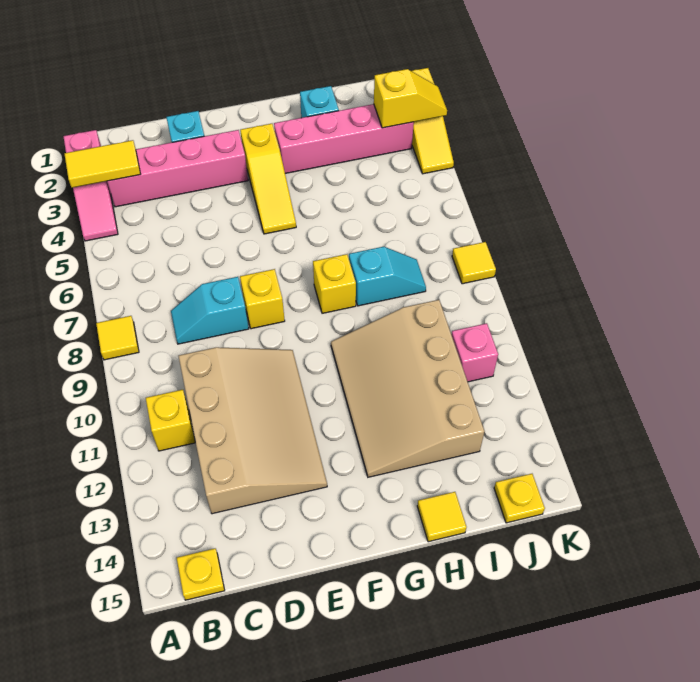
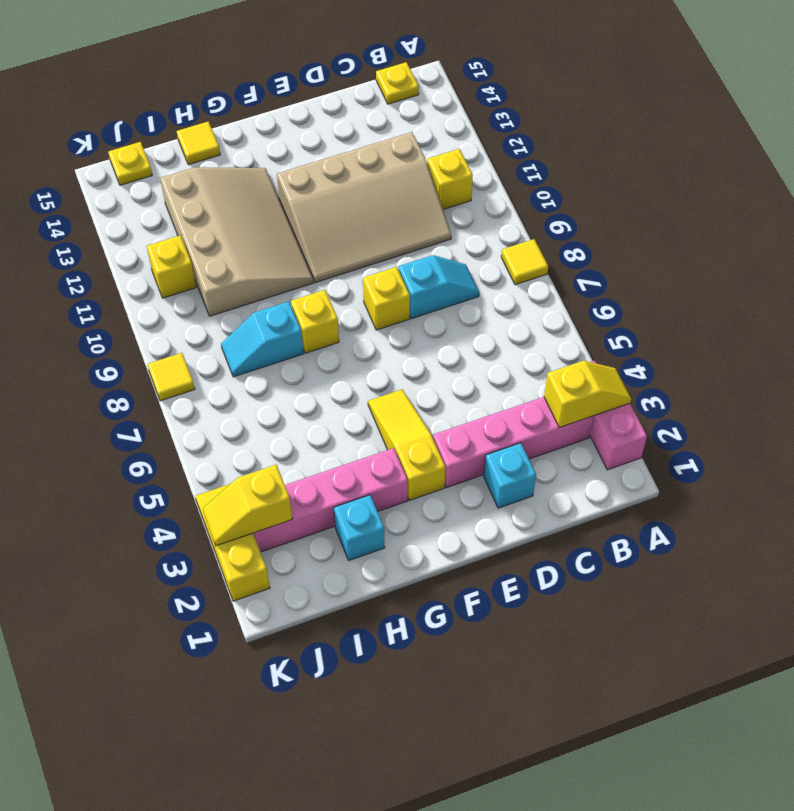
yellow tile A3:B3 level 2 -> yellow slope A3:B3 level 2 top B
tan slope C10:E13 level 1 top C -> tan slope C10:F12 level 1 top 12
pink brick J11 level 1 -> yellow brick J11 level 1

